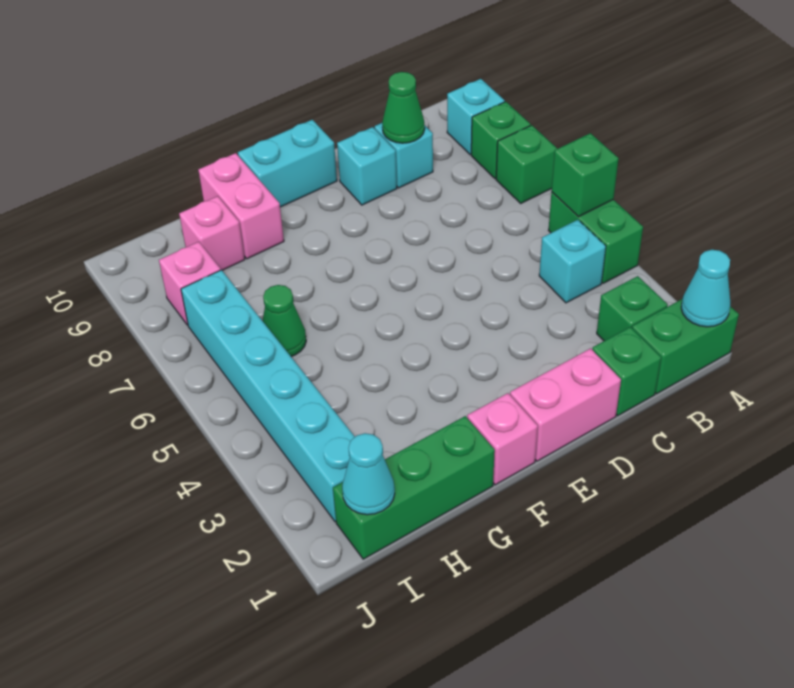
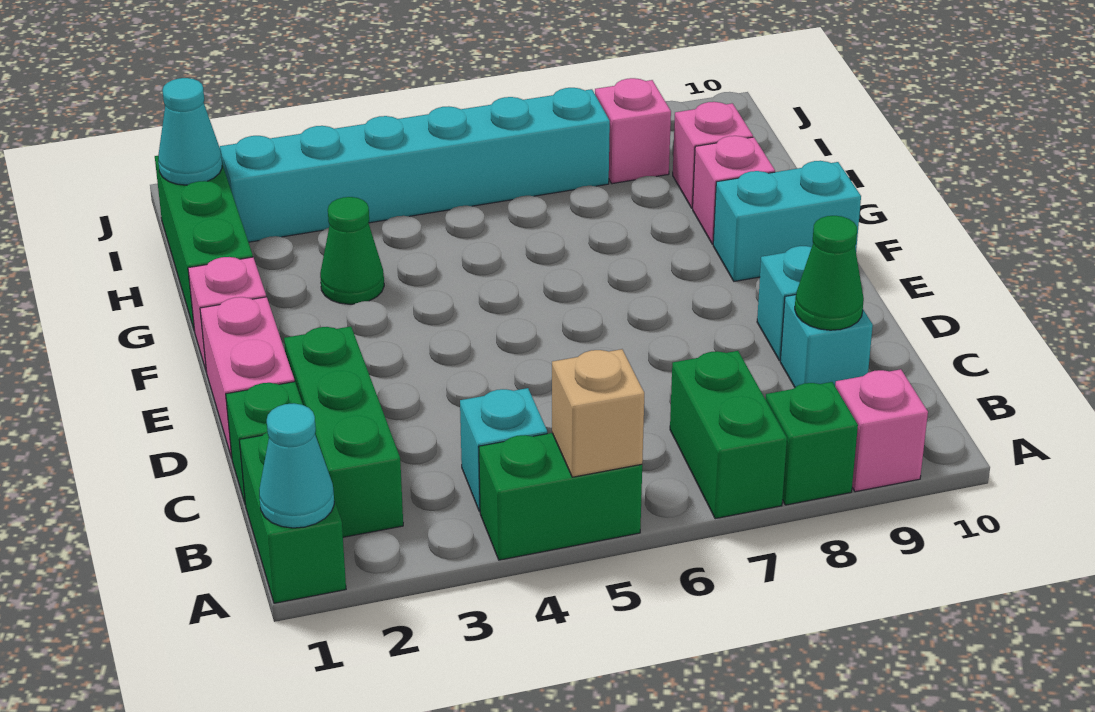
green brick A5 level 2 -> tan brick A5 level 2
green brick A7 level 1 -> green brick A7:B7 level 1
cyan brick A9 level 1 -> pink brick A9 level 1
green brick B2 level 1 -> green brick B2:D2 level 1
cyan brick E10:F10 level 1 -> cyan brick F9:F10 level 1
pink brick G9:G10 level 1 -> pink brick G9 level 1
green cone H6 level 1 -> green cone G3 level 1

